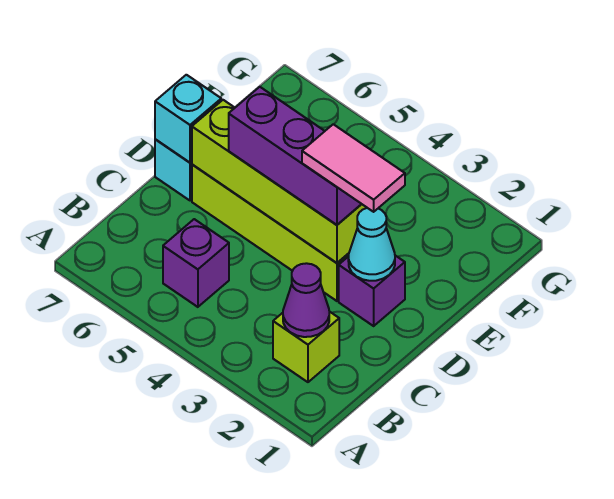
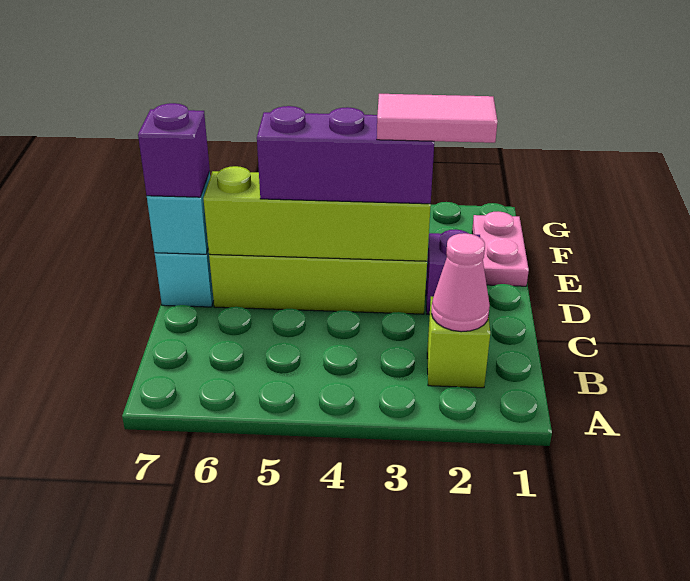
purple cone B2 level 2 -> pink cone B2 level 2
purple brick B5 level 1 -> purple brick D7 level 3
cyan cone D2 level 2 -> none
none -> pink plate E1:F1 level 1

